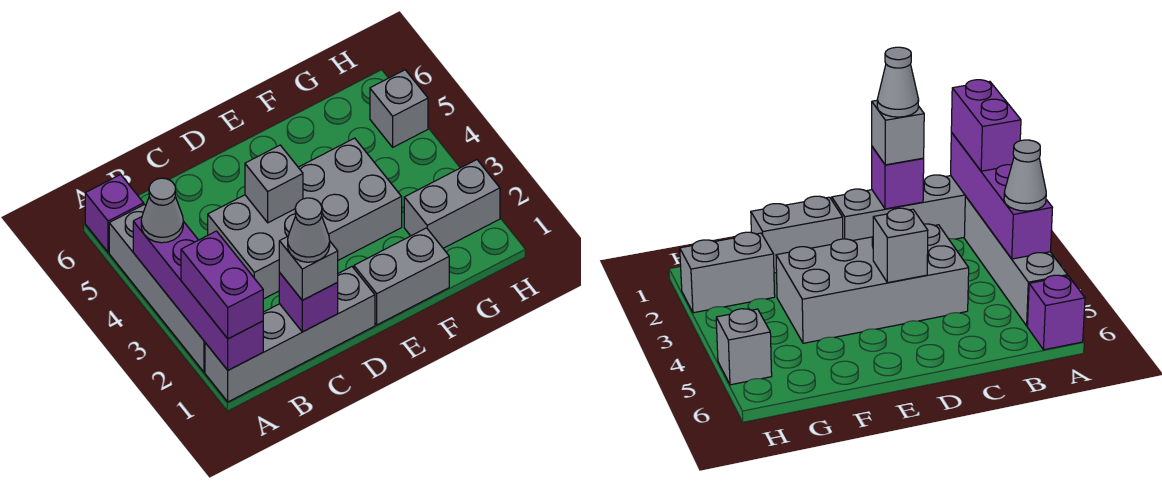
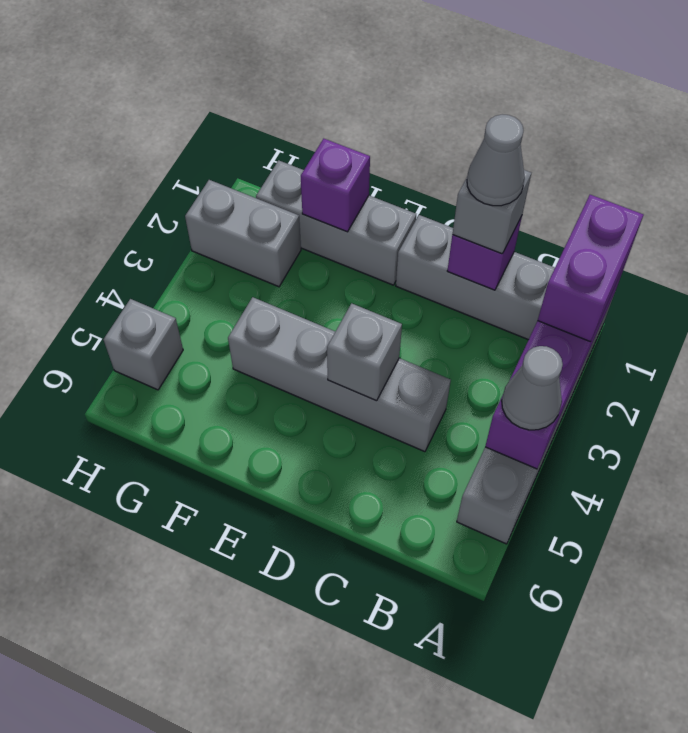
purple brick A6 level 1 -> purple brick F1 level 2
grey brick C3:F4 level 1 -> grey brick C4:F4 level 1
grey brick E1:F1 level 1 -> grey brick E1:G1 level 1

